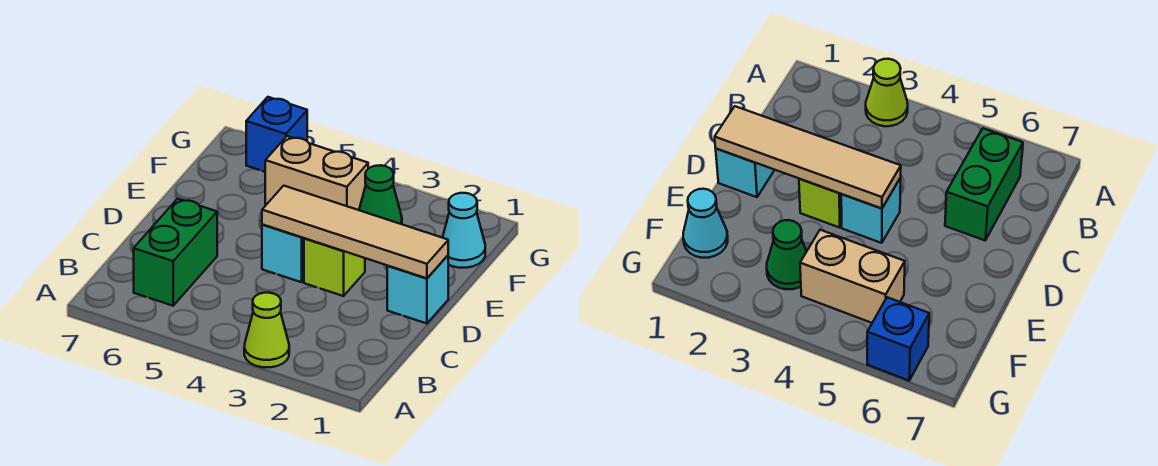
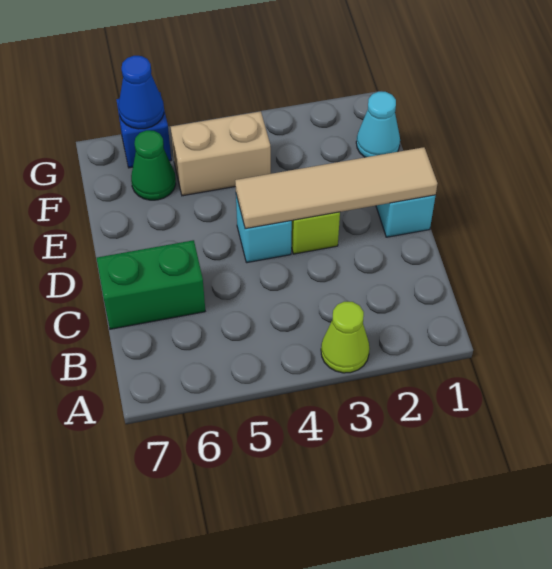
green brick B6:C6 level 1 -> green brick C6:C7 level 1
green cone F3 level 1 -> green cone F6 level 1
none -> blue cone G6 level 2

